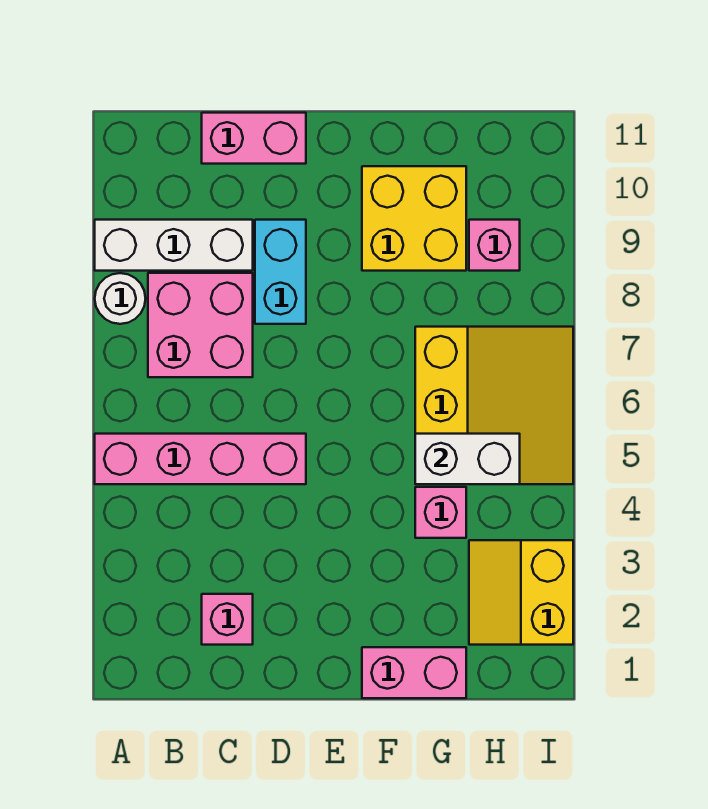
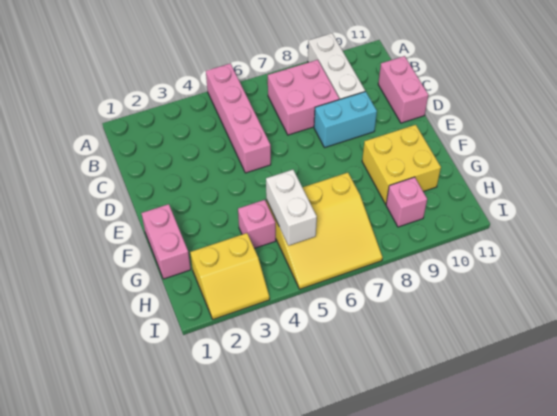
white round brick A8 level 1 -> none
pink brick C2 level 1 -> none
yellow slope H2:I3 level 1 top I -> yellow slope H2:I3 level 1 top H

